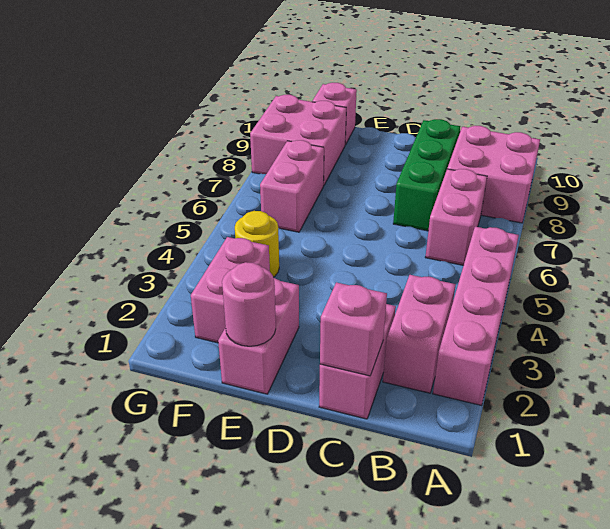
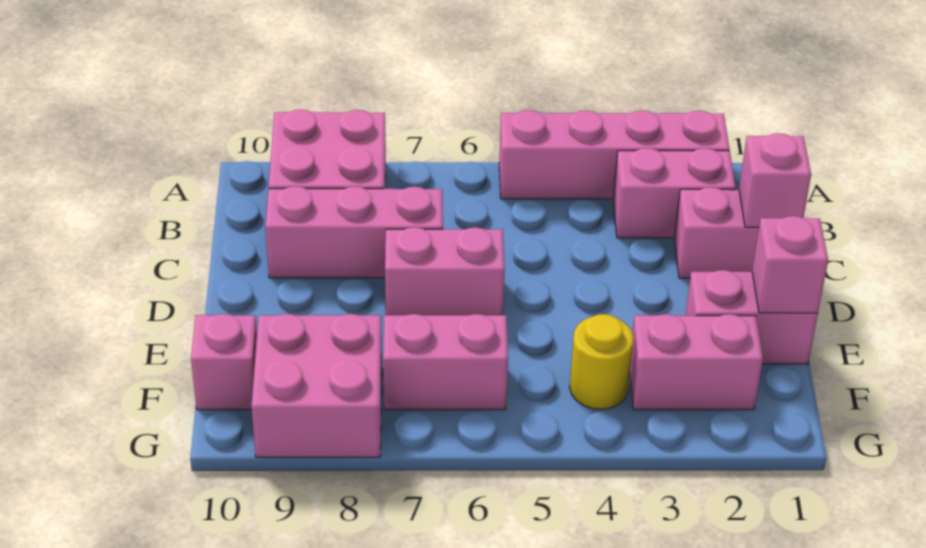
pink brick B6:B7 level 1 -> pink brick D6:D7 level 1
green brick C7:C9 level 1 -> pink brick C7:C9 level 1
pink round brick E1 level 2 -> pink brick E1 level 2

